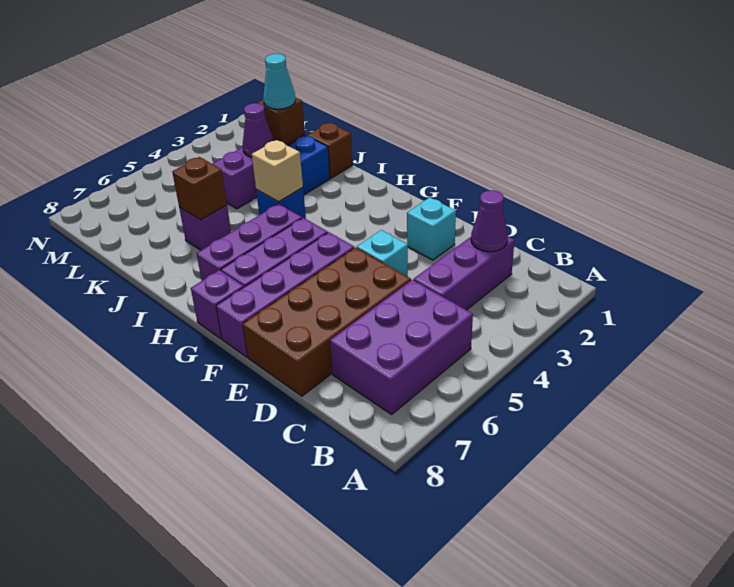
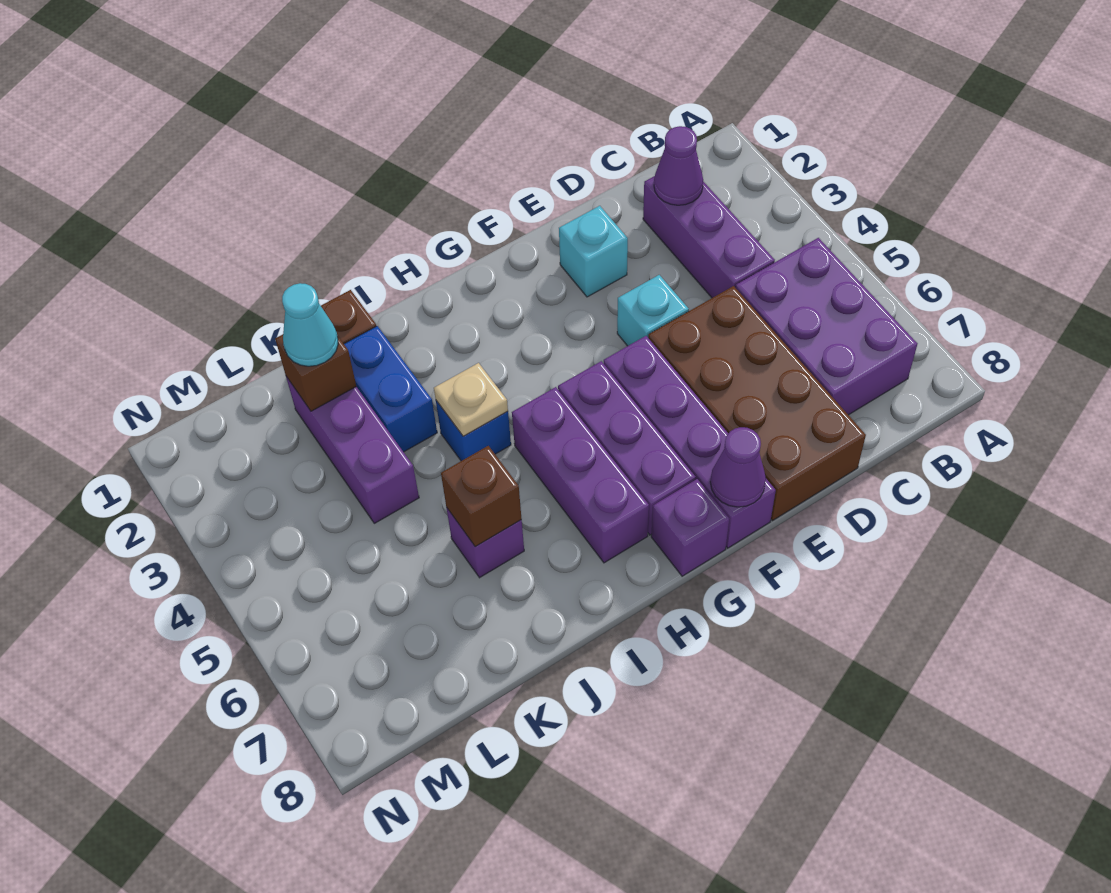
tan brick I4 level 2 -> tan plate I4 level 2
purple cone K3 level 2 -> purple cone F8 level 2

